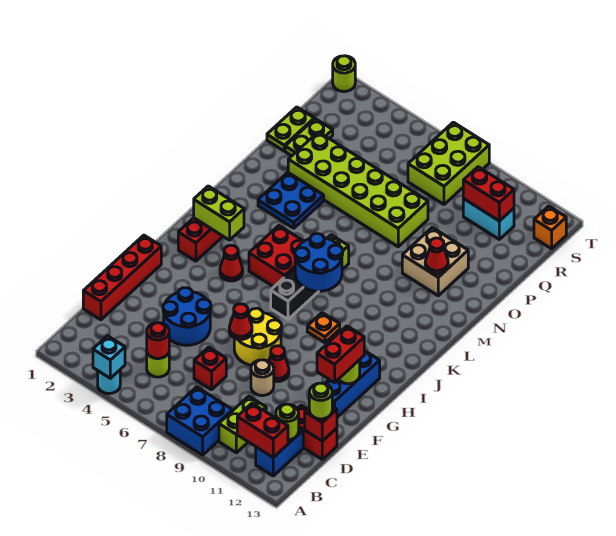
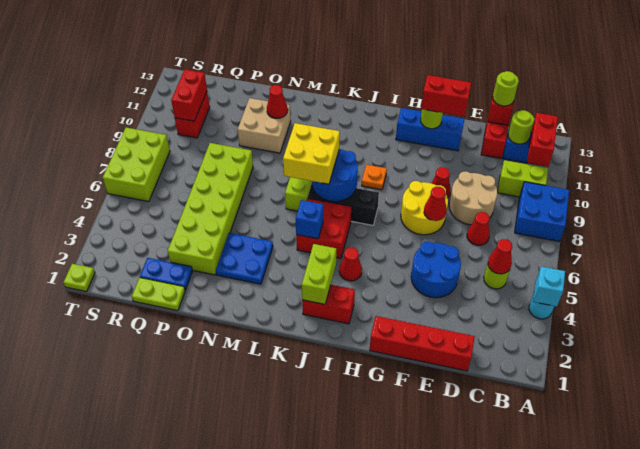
red round brick C5 level 2 -> red cone C5 level 2
red brick D7 level 1 -> red cone D7 level 1
tan round brick E9 level 1 -> tan round brick D8:E9 level 1
none -> blue brick K5 level 2
none -> yellow brick K7:L8 level 3
lime plate P2:Q2 level 1 -> blue plate P2:Q2 level 1
lime brick R7:T8 level 1 -> lime brick S6:T8 level 1
cyan brick R10:R11 level 1 -> red brick R10:R11 level 1
orange brick S13 level 1 -> none
lime round brick T1 level 1 -> lime plate T1 level 1

